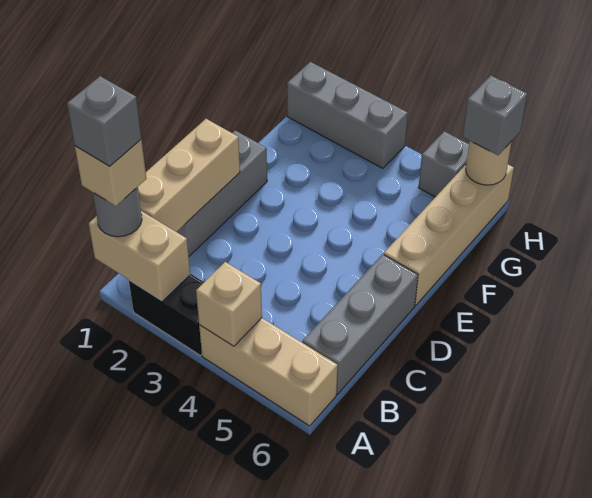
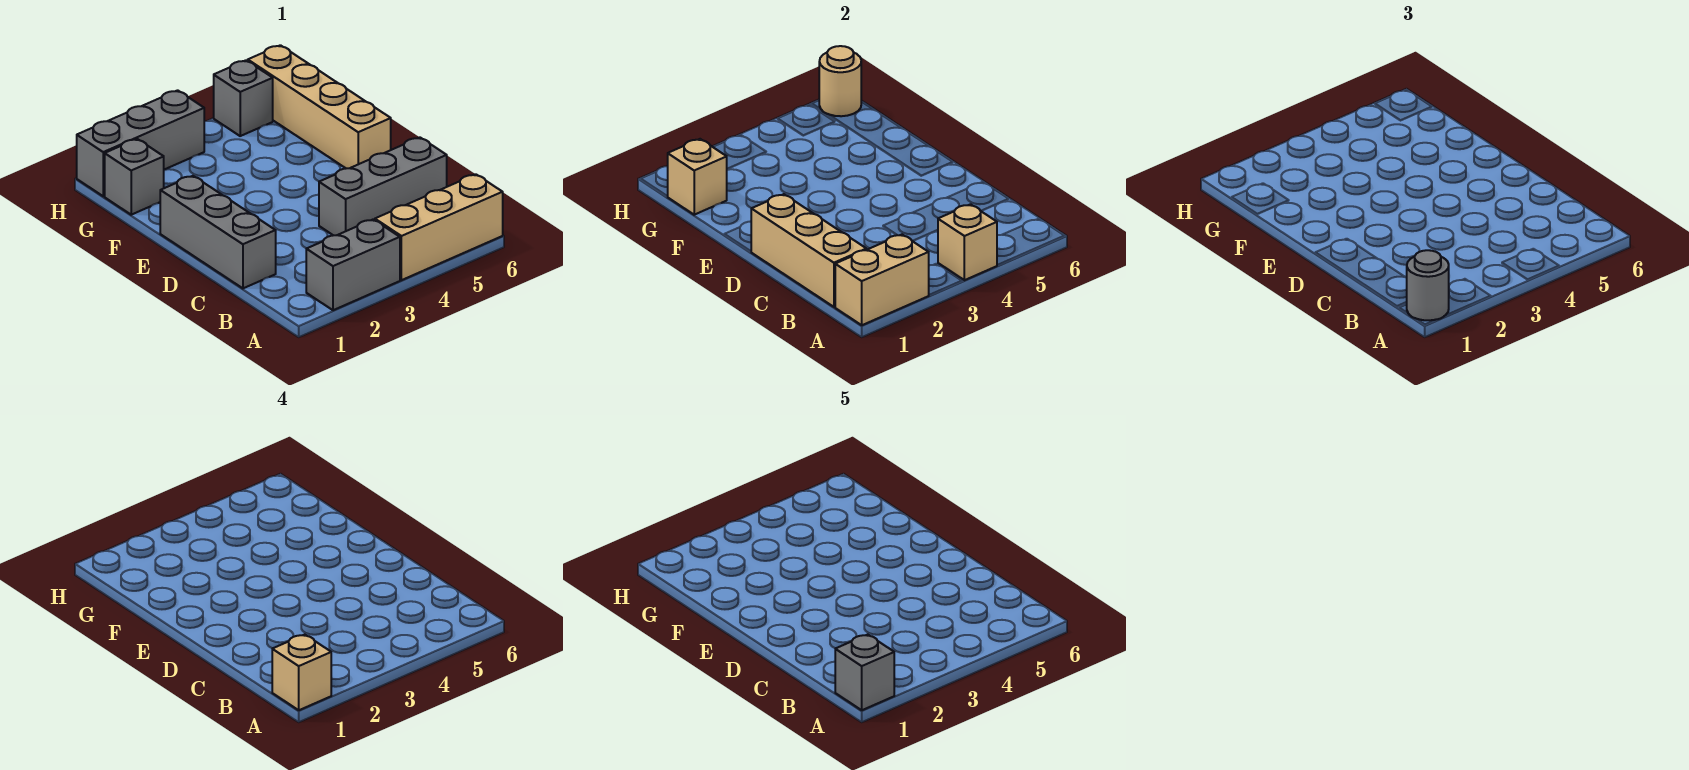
black brick A2:A3 level 1 -> grey brick A2:A3 level 1
grey brick B6:D6 level 1 -> grey brick C4:C6 level 1
none -> tan brick G1 level 2
grey brick H6 level 3 -> grey brick G1 level 1

